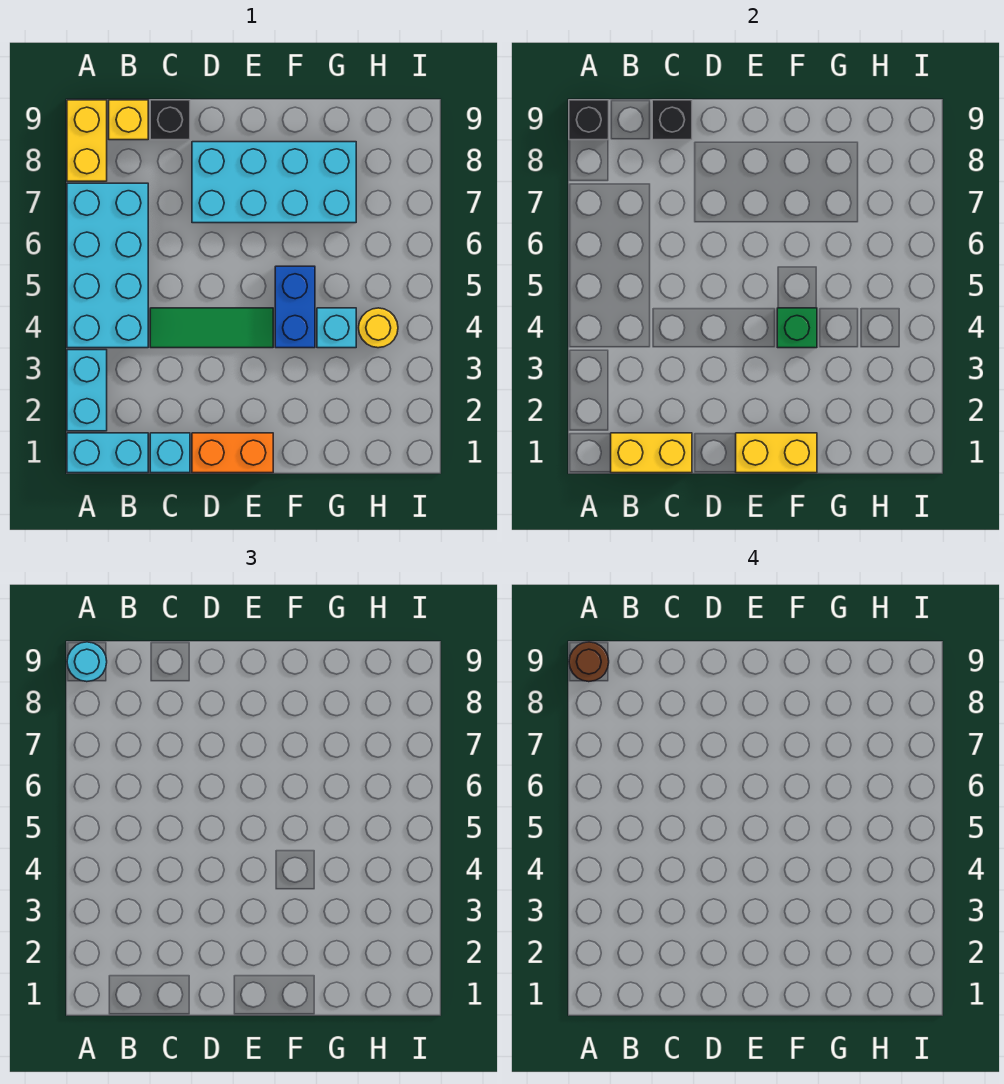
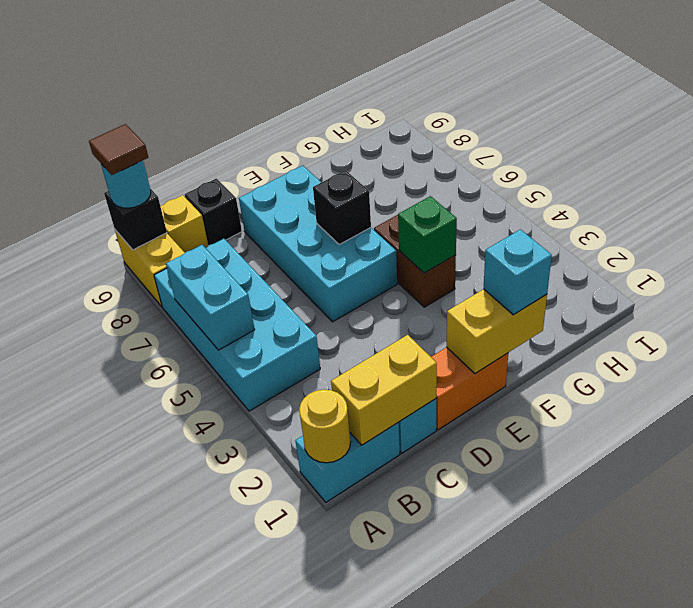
cyan brick A2:A3 level 1 -> cyan brick A5:A6 level 2
brown round brick A9 level 4 -> brown tile A9 level 4
green tile C4:E4 level 1 -> none
black brick C9 level 2 -> black brick E6 level 2
cyan brick D7:G8 level 1 -> cyan brick D5:E8 level 1
blue brick F4:F5 level 1 -> brown brick F4:F5 level 1
cyan brick G4 level 1 -> cyan brick F1 level 3
yellow round brick H4 level 1 -> yellow round brick A1 level 2

